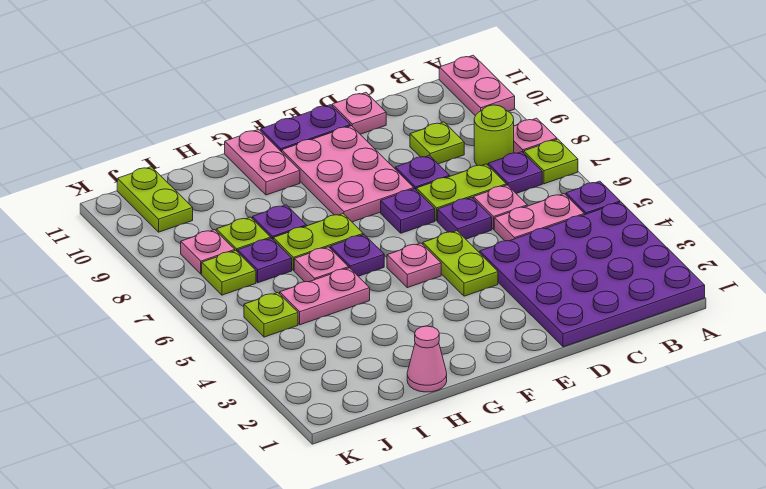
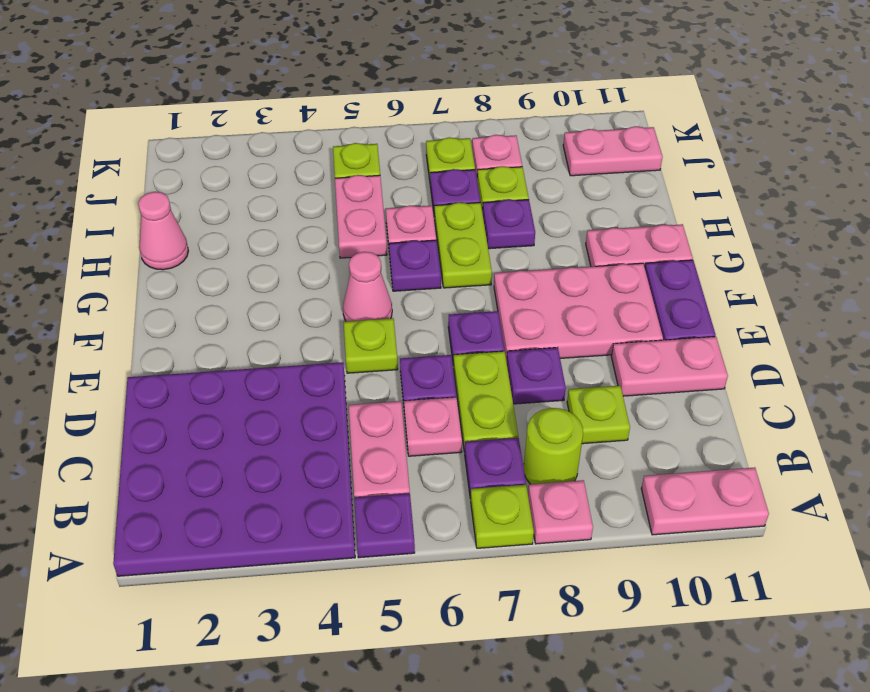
pink plate D11 level 1 -> pink plate D10:D11 level 1
lime plate E4:E5 level 1 -> lime plate E5 level 1
pink plate F5 level 1 -> pink cone F5 level 1
lime plate J10:J11 level 1 -> pink plate J10:J11 level 1

